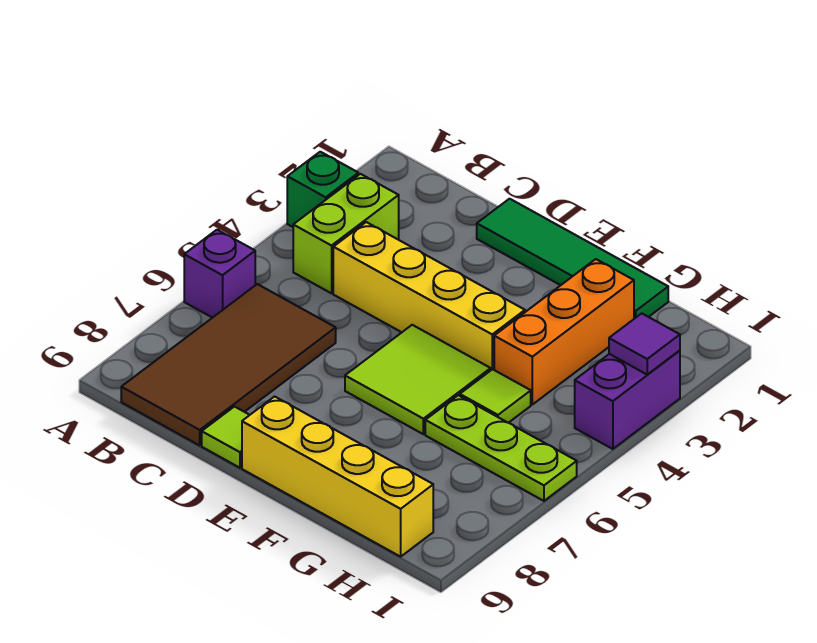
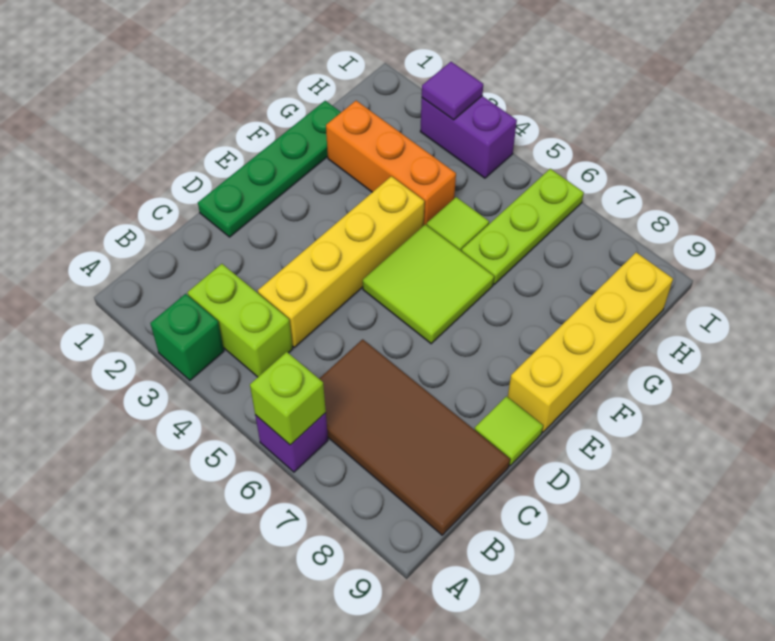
none -> lime brick A6 level 2
green tile D1:G1 level 1 -> green plate D1:G1 level 1

